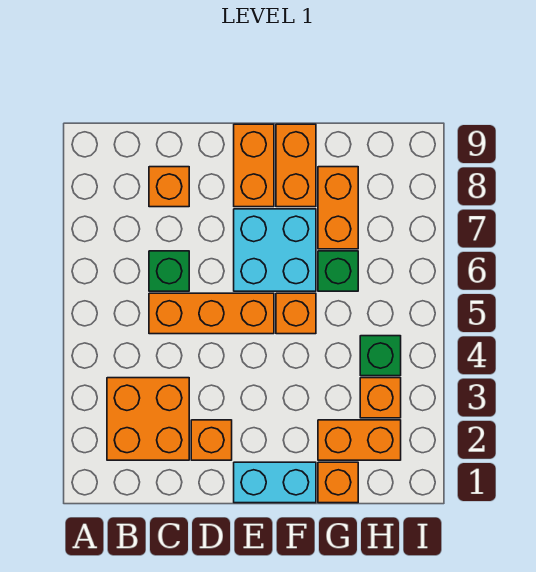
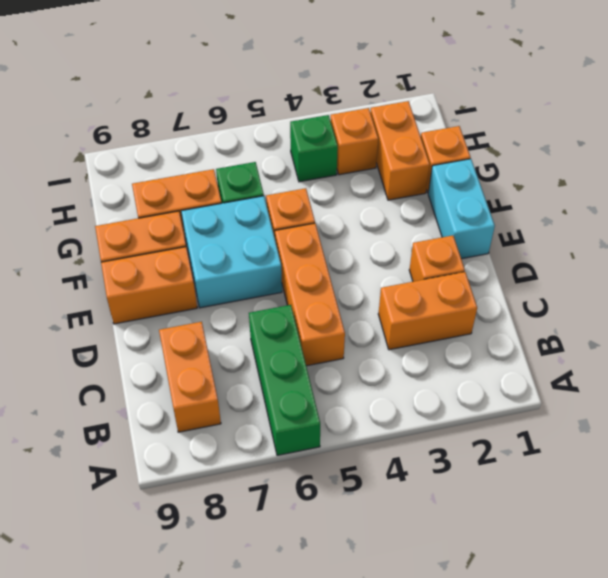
orange brick B2:C3 level 1 -> orange brick C2:C3 level 1
green brick C6 level 1 -> green brick A6:C6 level 1
orange brick C8 level 1 -> orange brick B8:C8 level 1

